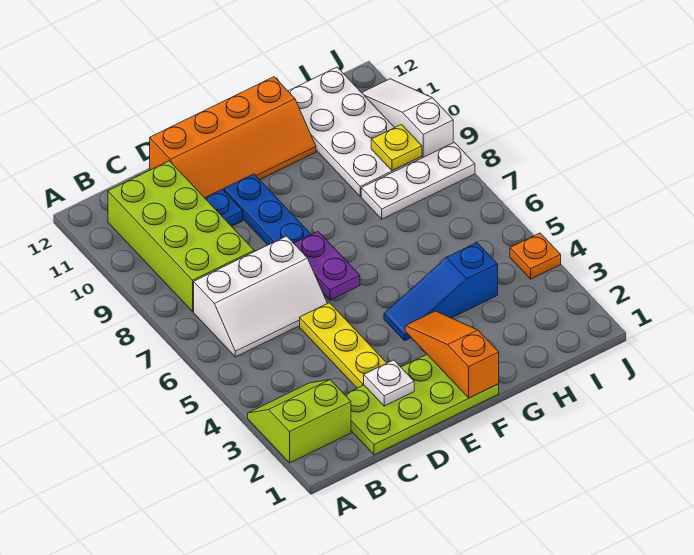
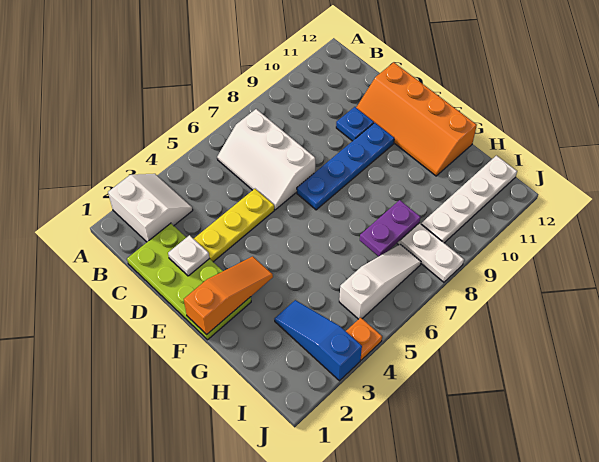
lime slope A2:B3 level 1 top 2 -> white slope A2:B3 level 1 top 2
lime brick B8:C11 level 1 -> none
purple plate E6:E7 level 2 -> purple plate H7:H8 level 2
blue slope F4:H4 level 1 top H -> blue slope H3:J3 level 1 top J
white plate H9:I12 level 1 -> white plate I9:I12 level 1
yellow plate I9 level 2 -> none
white slope J9:J11 level 1 top 9 -> white slope I5:I7 level 1 top 5

